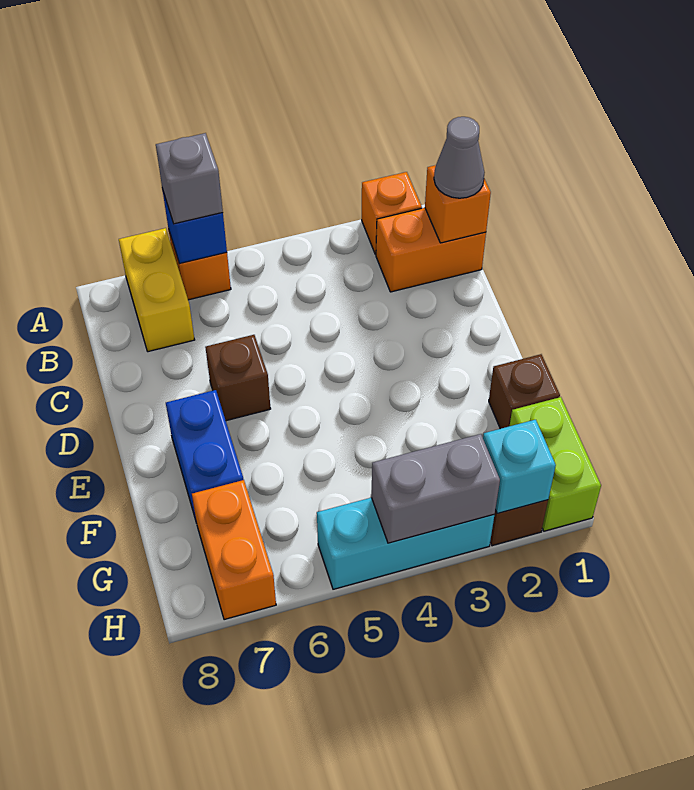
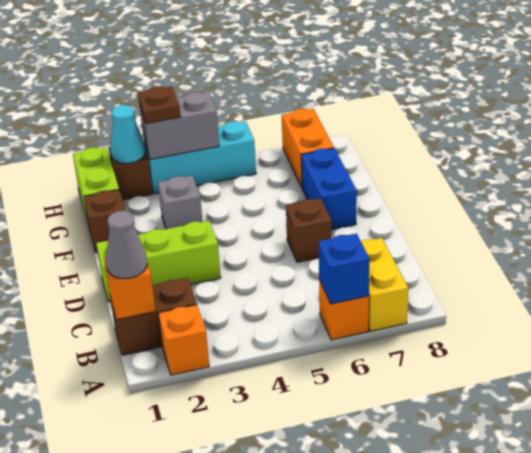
grey brick A6 level 3 -> grey brick F3 level 1
orange brick B1:B2 level 1 -> brown brick B1:B2 level 1
none -> lime brick D1:D3 level 1
cyan brick H2 level 2 -> cyan cone H2 level 2
none -> brown plate H3 level 3

